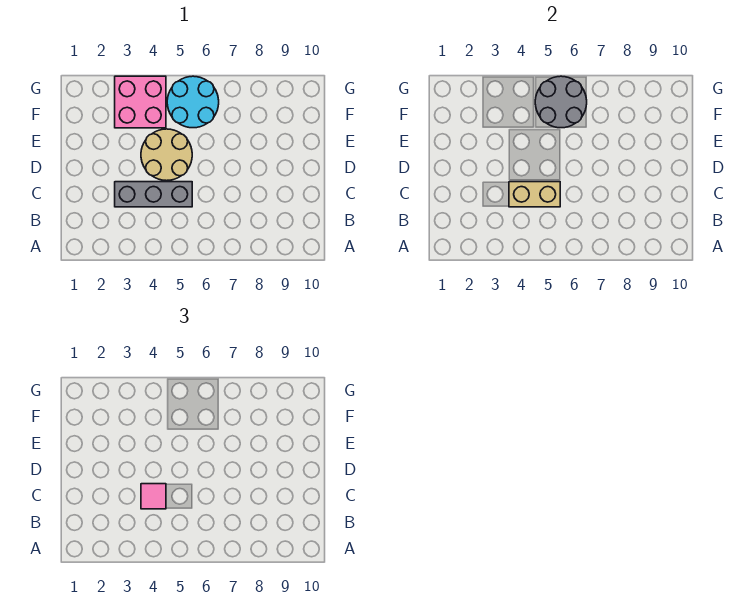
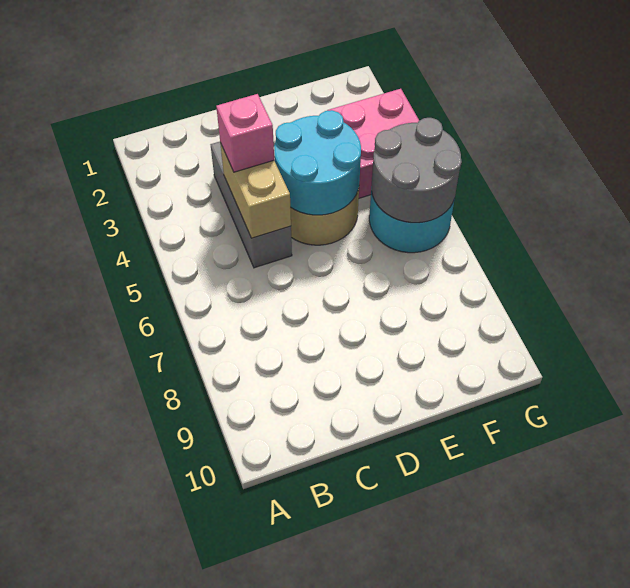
pink tile C4 level 3 -> pink brick C4 level 3
none -> cyan round brick D4:E5 level 2

